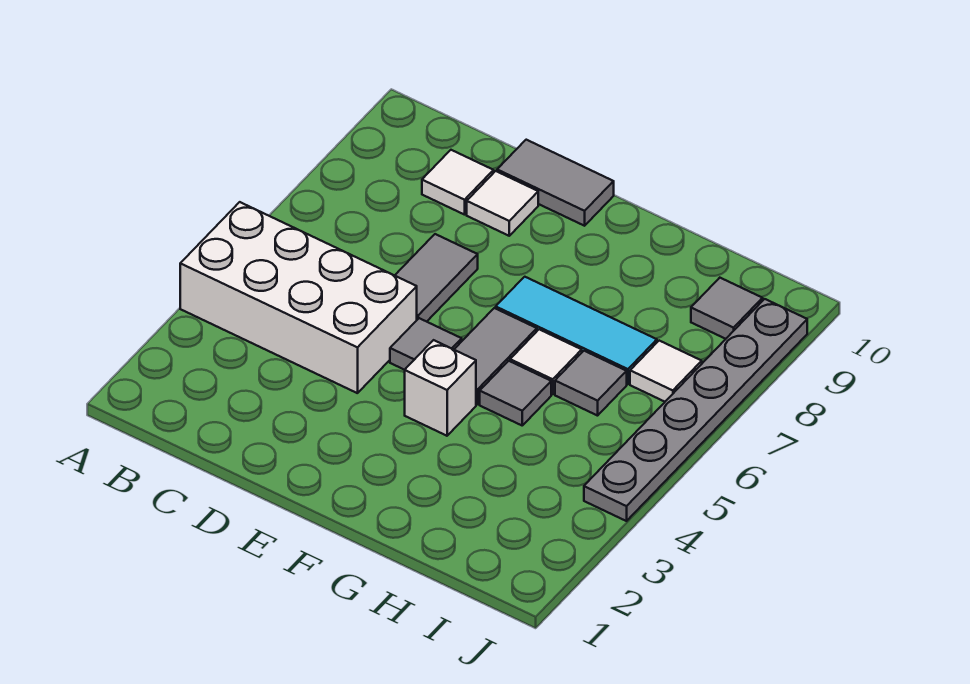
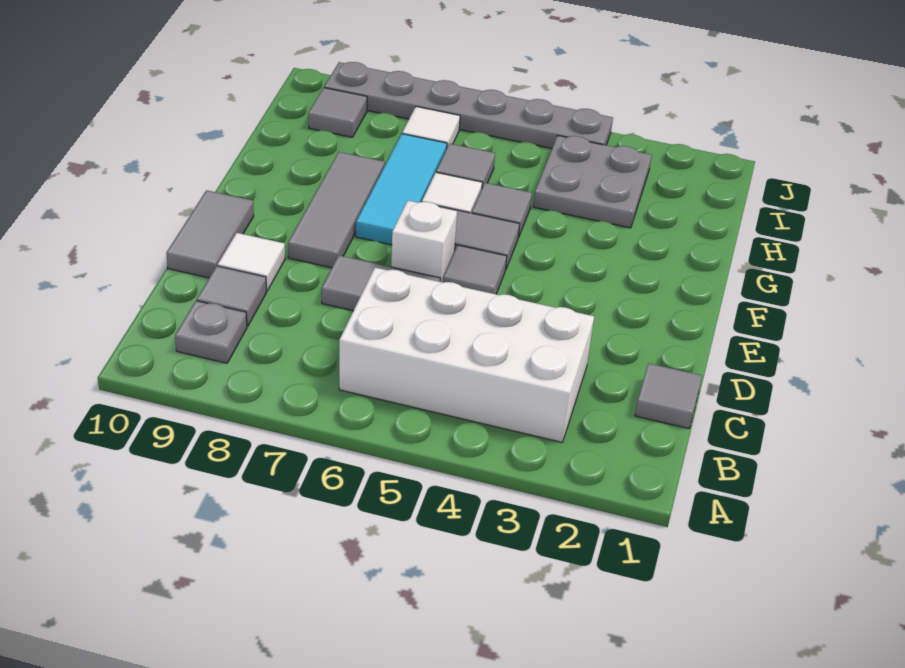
white brick A4:D5 level 1 -> white brick B3:C6 level 1
none -> grey plate B9 level 1
none -> grey tile C1 level 1
white tile C9 level 1 -> grey tile C9 level 1
none -> grey tile E8:G8 level 1
white brick F4 level 1 -> white brick E6 level 1
none -> grey plate H3:I4 level 1

